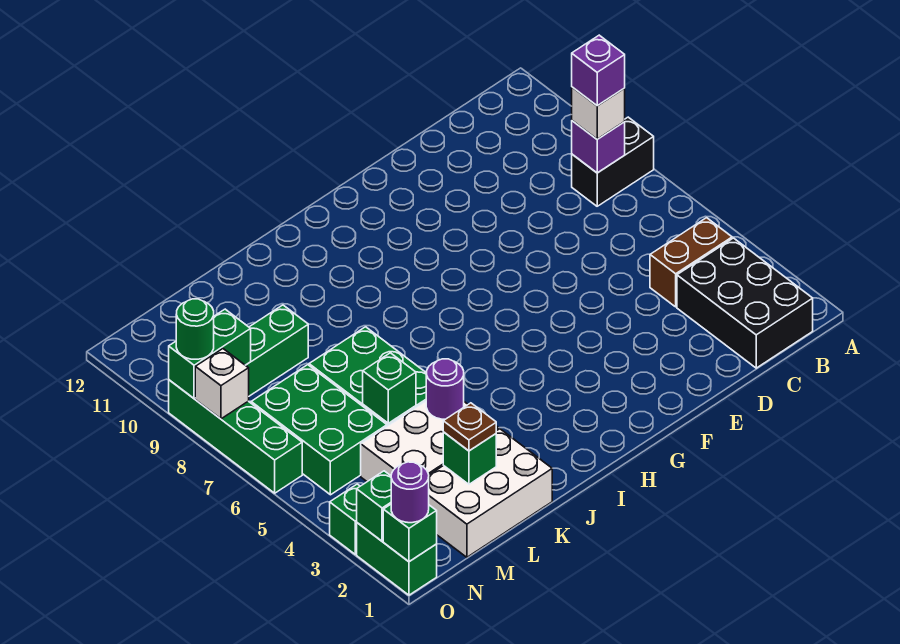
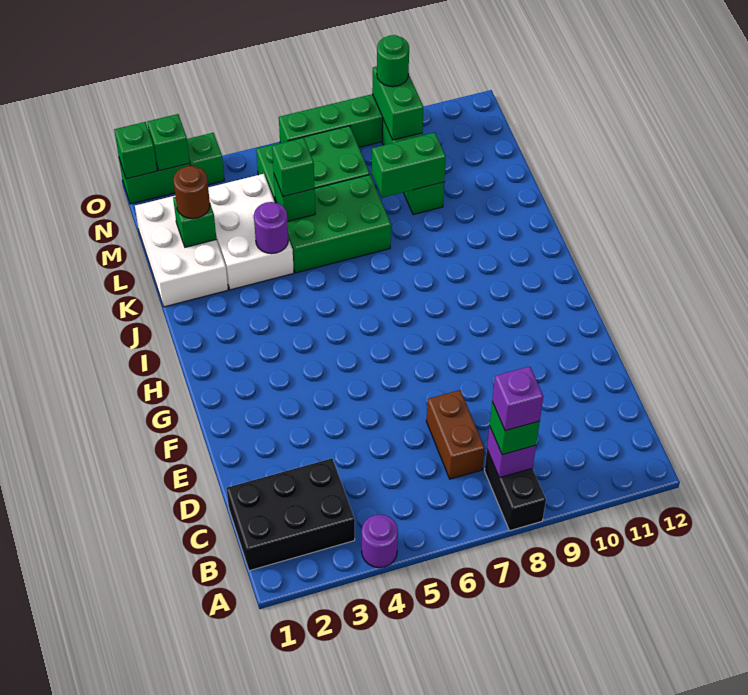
brown brick B4:C4 level 1 -> brown brick C7:D7 level 1
white brick B8 level 3 -> green brick B8 level 3
brown plate L2 level 3 -> brown round brick L2 level 3
none -> green brick L5 level 3
none -> green brick L8:L9 level 2
purple round brick O1 level 3 -> purple round brick A4 level 1
white brick O8 level 2 -> none

